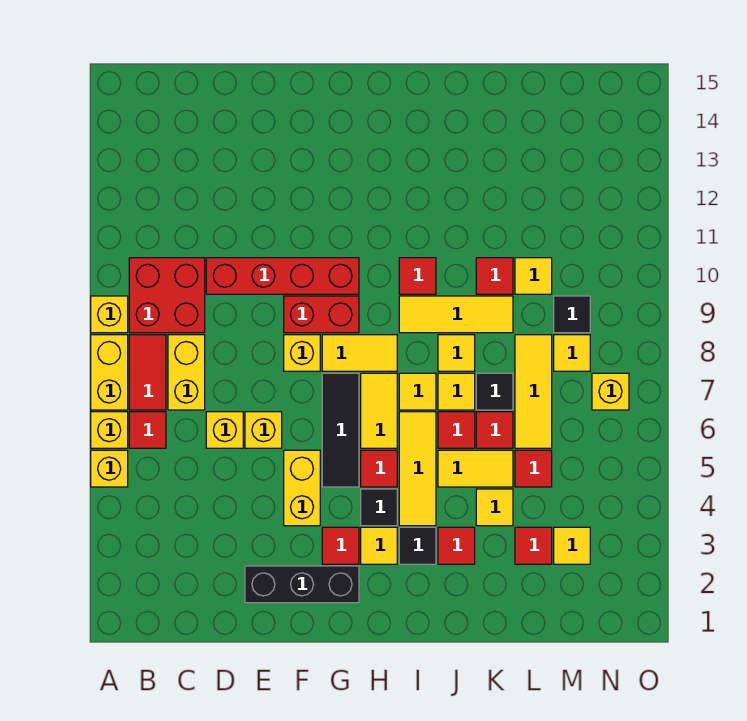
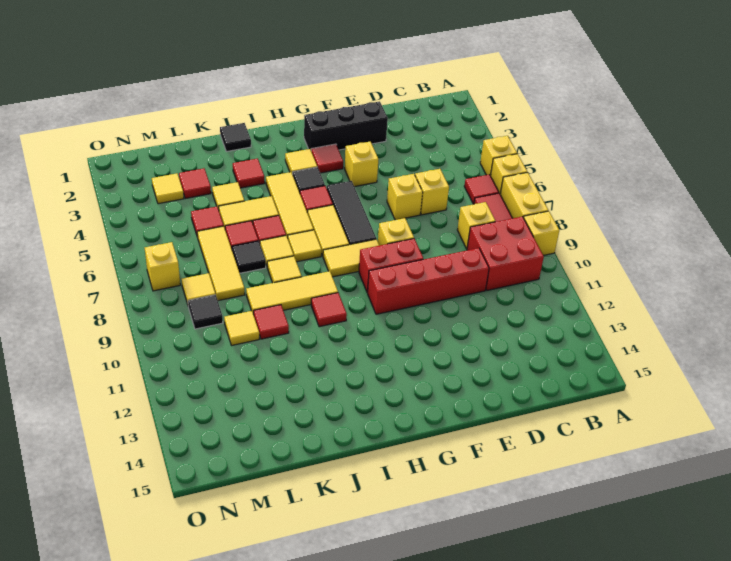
yellow brick C7:C8 level 1 -> yellow brick C8 level 1
yellow brick F4:F5 level 1 -> yellow brick F4 level 1
black tile I3 level 1 -> black tile J1 level 1

